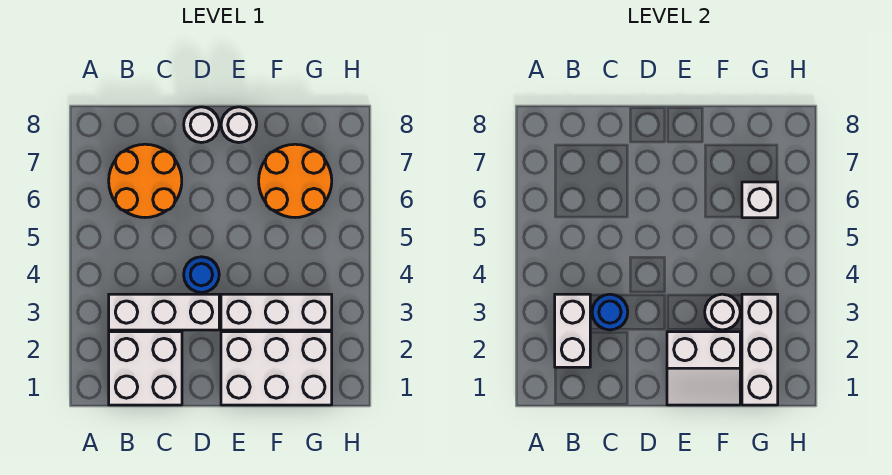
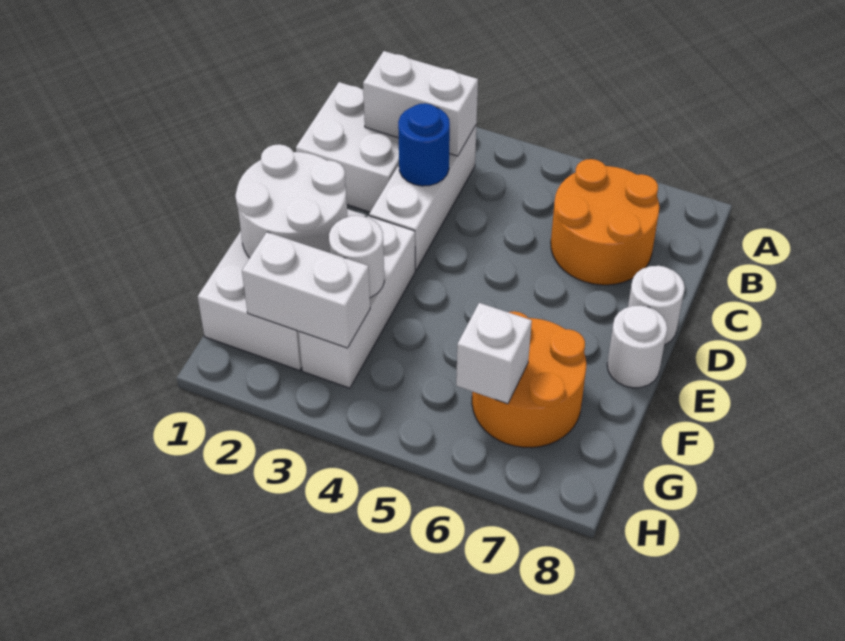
blue round brick D4 level 1 -> none
white slope E1:F2 level 2 top 2 -> white round brick E1:F2 level 2
white brick G1:G3 level 2 -> white brick G2:G3 level 2

